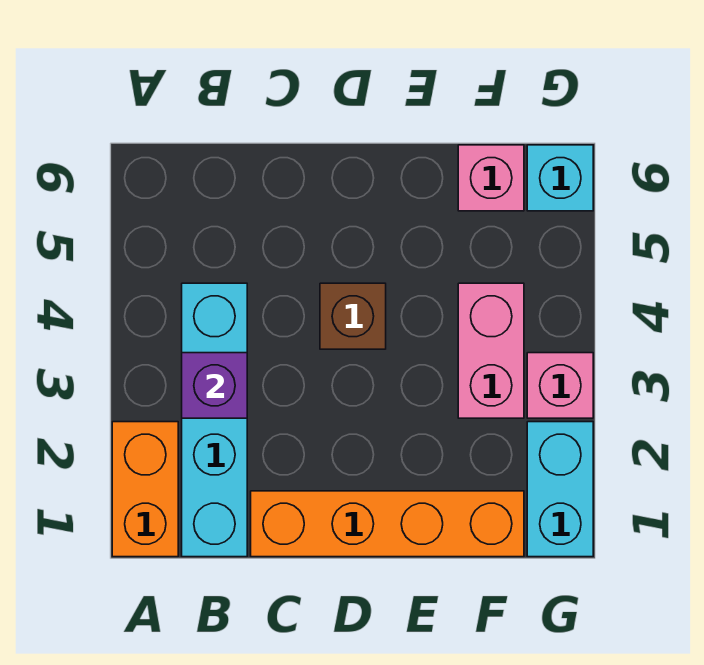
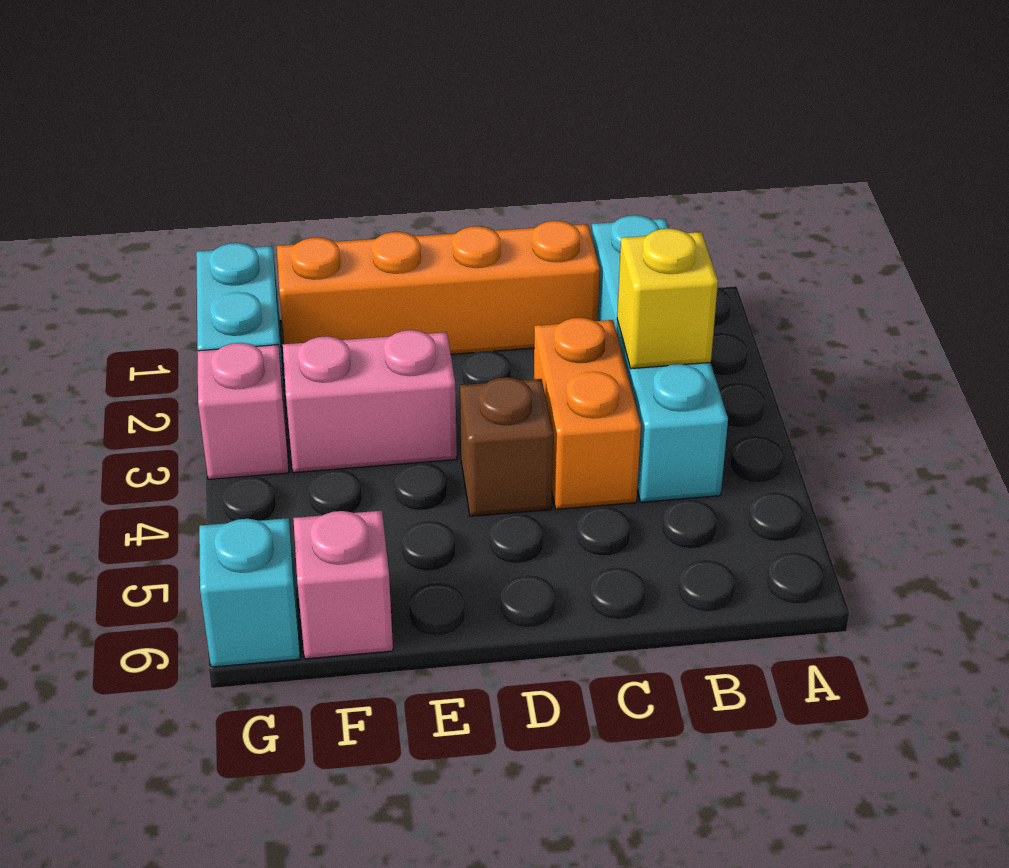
orange brick A1:A2 level 1 -> orange brick C3:C4 level 1
purple brick B3 level 2 -> yellow brick B3 level 2
pink brick F3:F4 level 1 -> pink brick E3:F3 level 1

